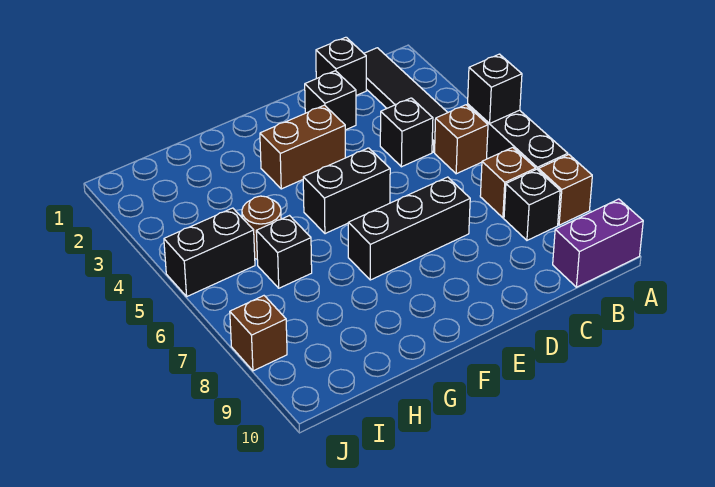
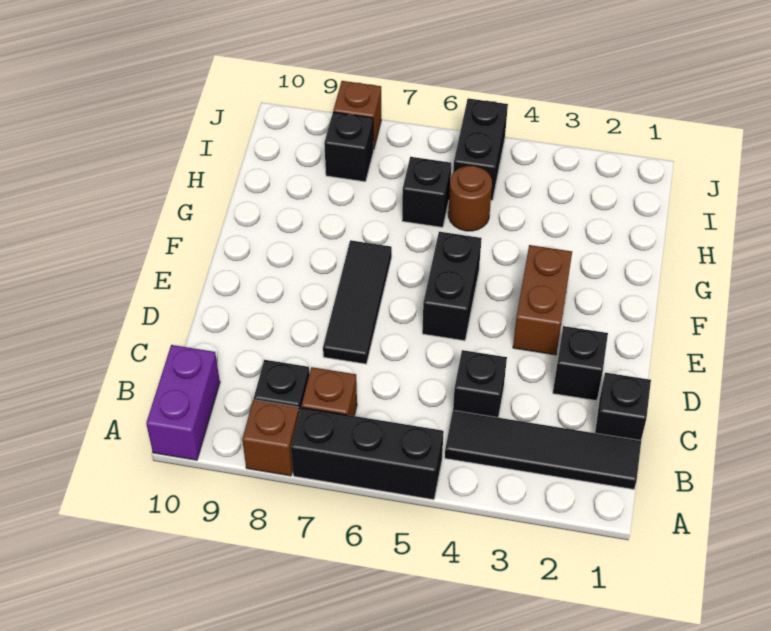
black brick A5 level 2 -> black brick I8 level 1
brown brick B5 level 1 -> none
black brick D7:F7 level 1 -> black tile D7:F7 level 1

